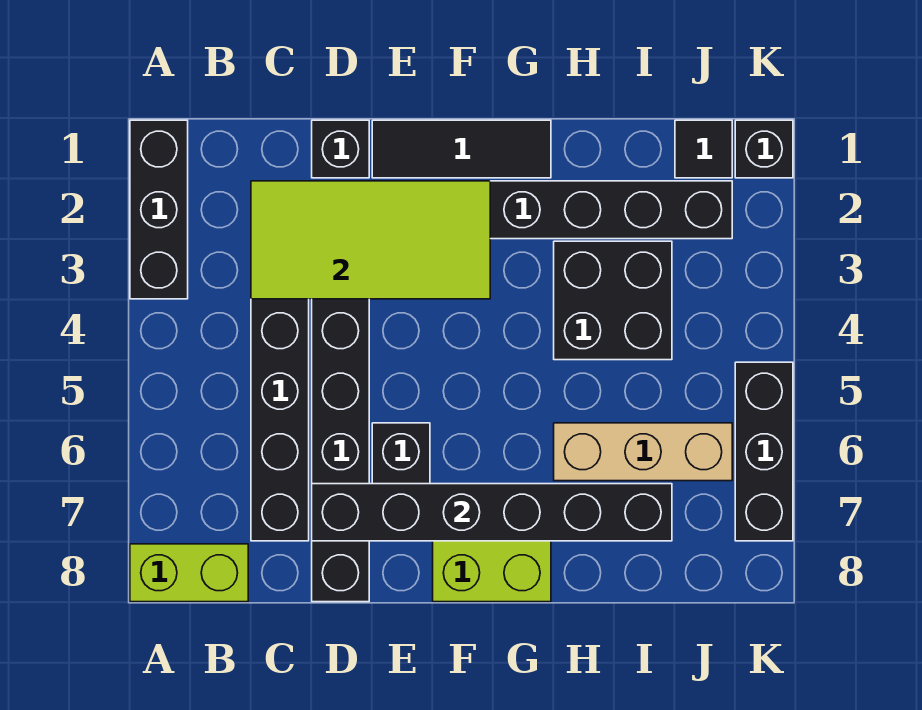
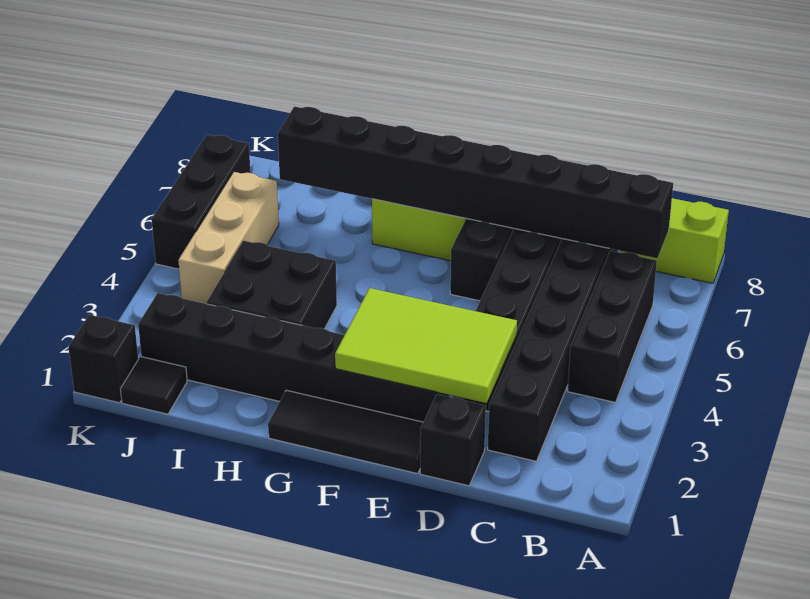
black brick A1:A3 level 1 -> black brick B4:B6 level 1
lime tile C2:F3 level 2 -> lime tile D2:F3 level 2
black brick D7:I7 level 2 -> black brick B7:I7 level 2
tan brick H6:J6 level 1 -> tan brick J4:J6 level 1

